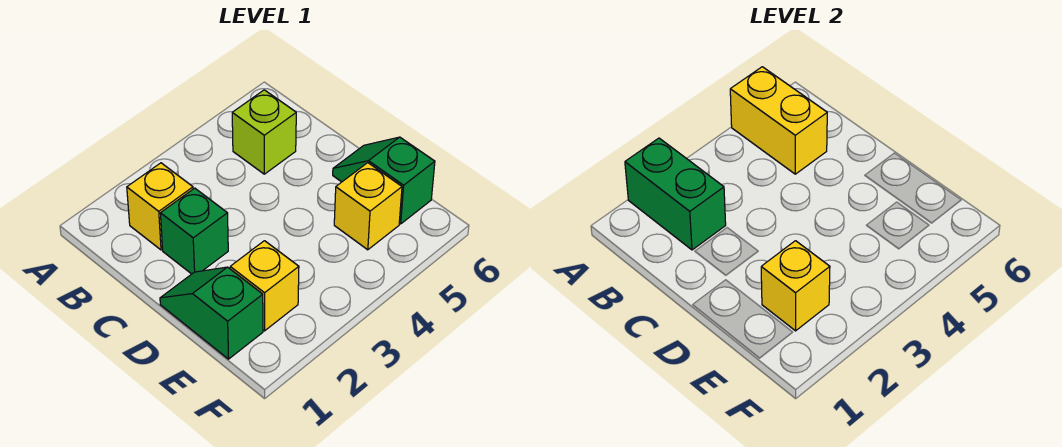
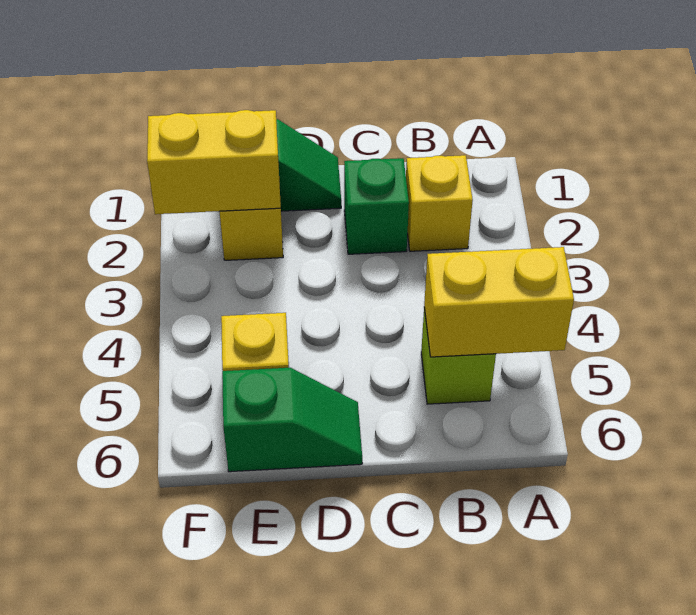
green brick A2:B2 level 2 -> none
yellow brick E2 level 2 -> yellow brick E2:F2 level 2

